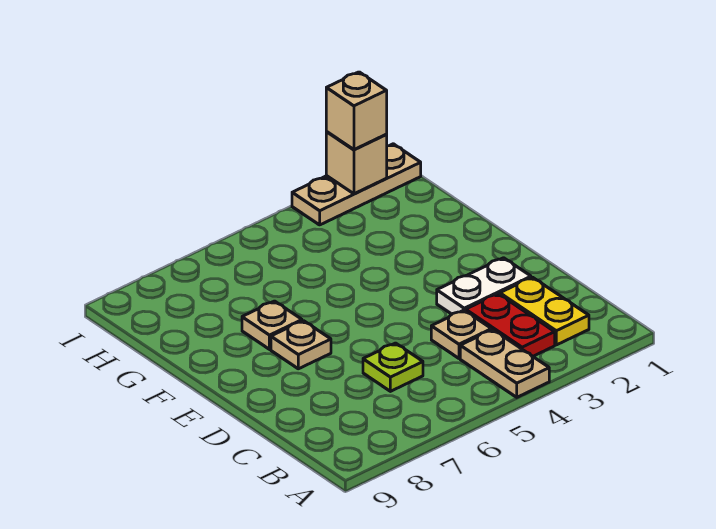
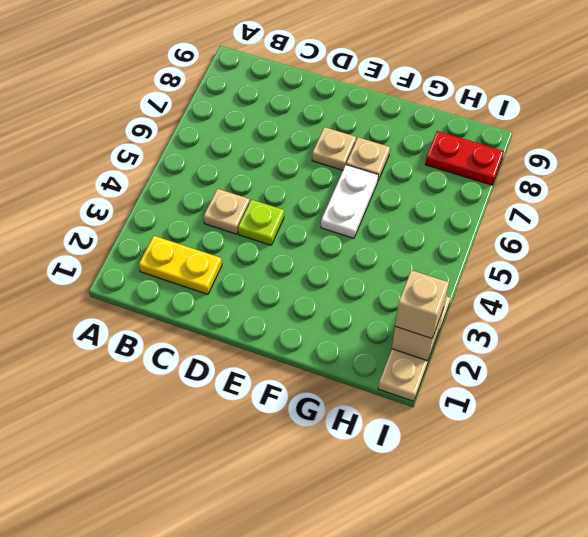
tan plate A4:B4 level 1 -> none
red plate B3:C3 level 1 -> red plate H8:I8 level 1
lime plate C6 level 1 -> lime plate D4 level 1
white plate D2:D3 level 1 -> white plate F5:F6 level 1

